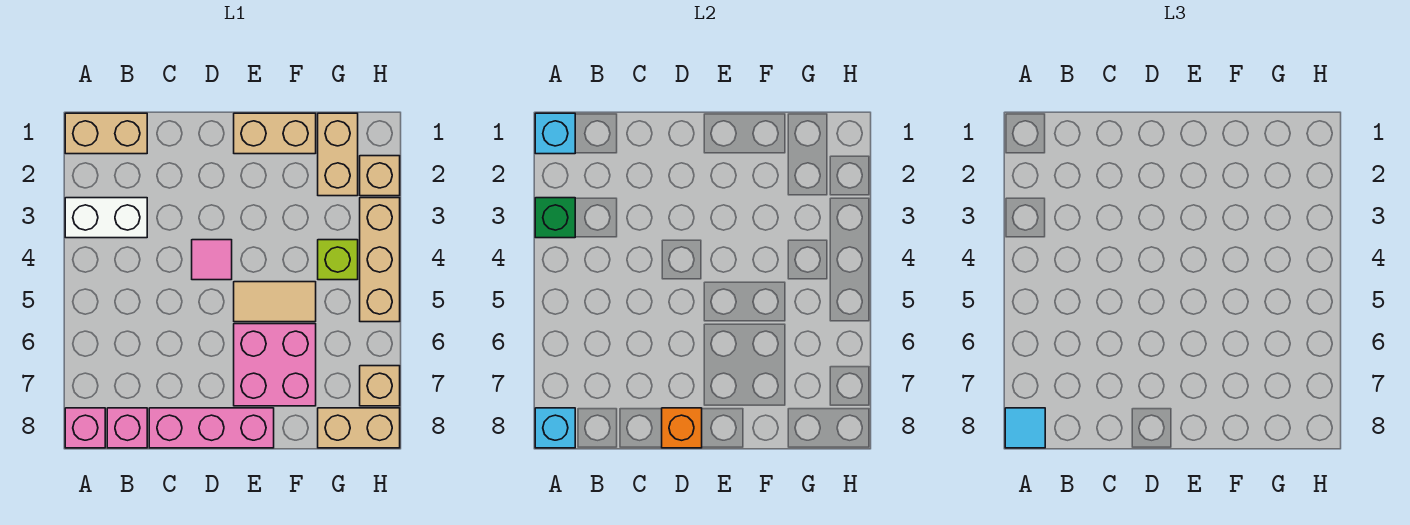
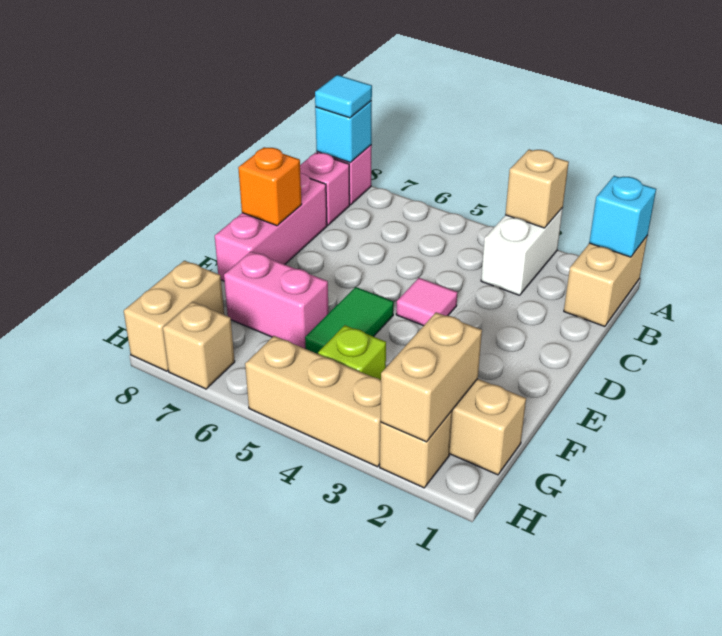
green brick A3 level 2 -> tan brick A3 level 2
tan brick E1:F1 level 1 -> tan brick G2:H2 level 2
tan tile E5:F5 level 1 -> green tile E5:F5 level 1
pink brick E6:F7 level 1 -> pink brick F6:F7 level 1

